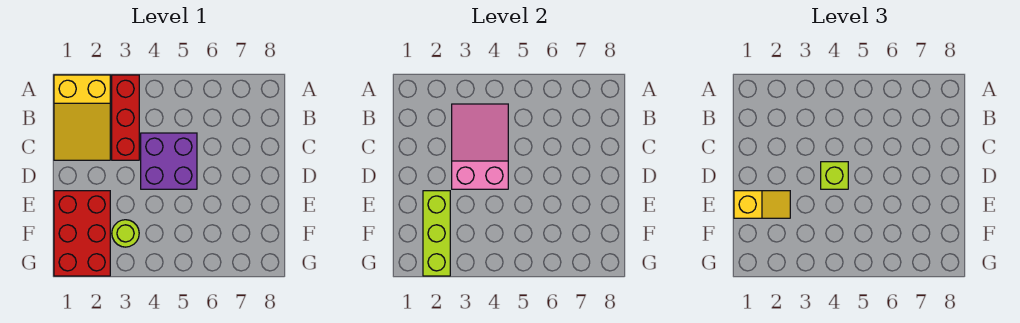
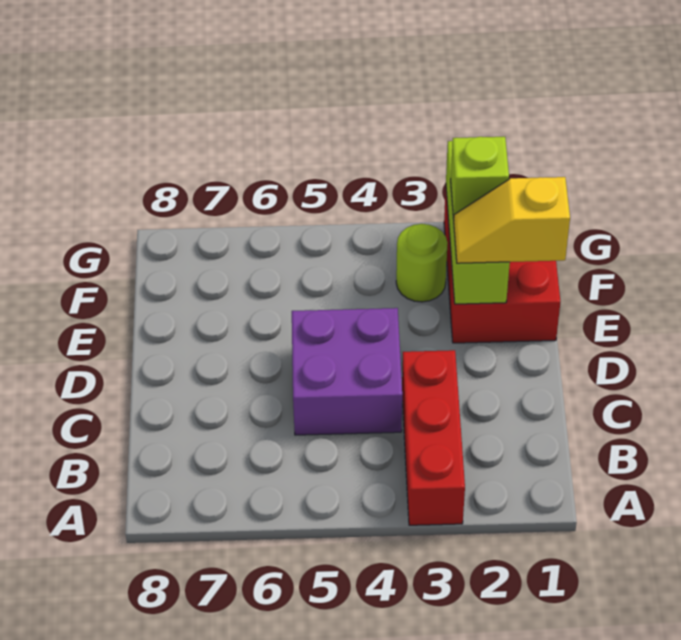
yellow slope A1:C2 level 1 top A -> none
pink slope B3:D4 level 2 top D -> none
lime brick D4 level 3 -> lime brick F2 level 3

